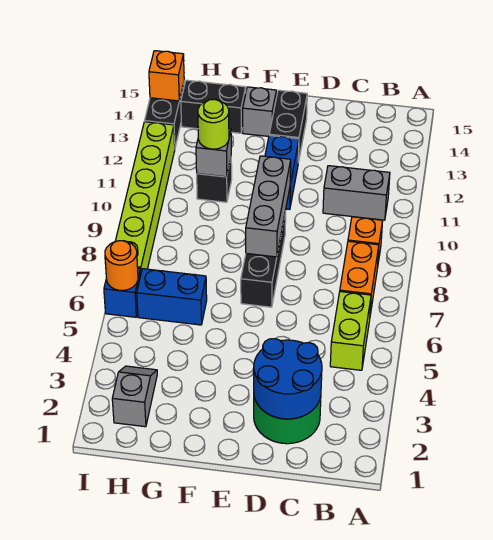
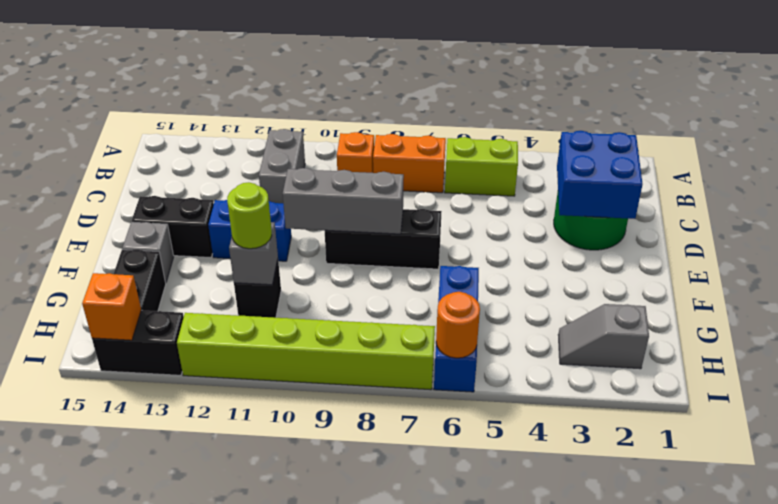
blue round brick C2:D3 level 2 -> blue brick C2:D3 level 2

